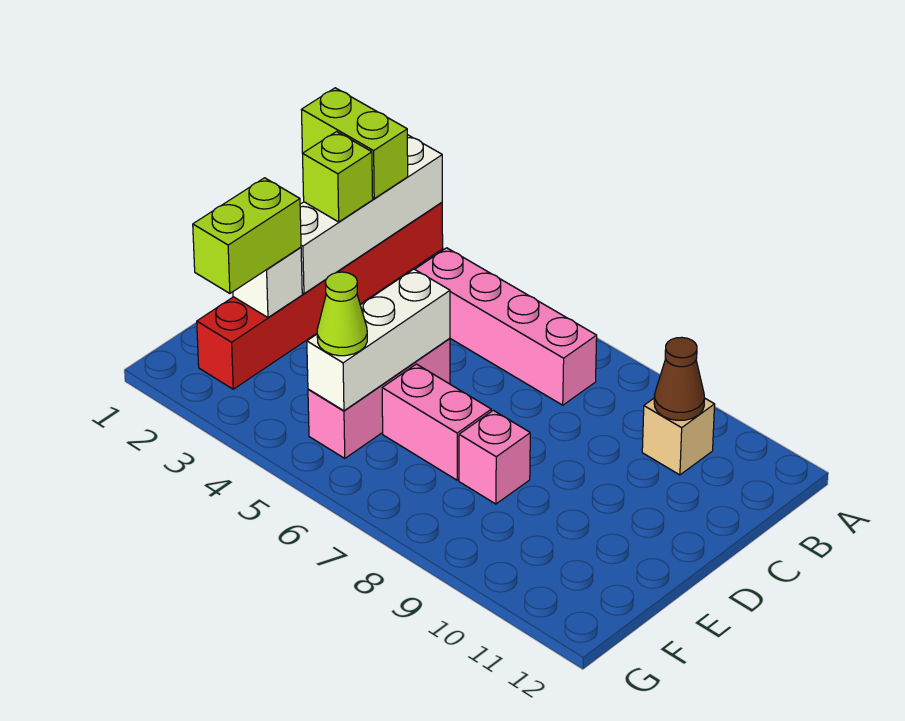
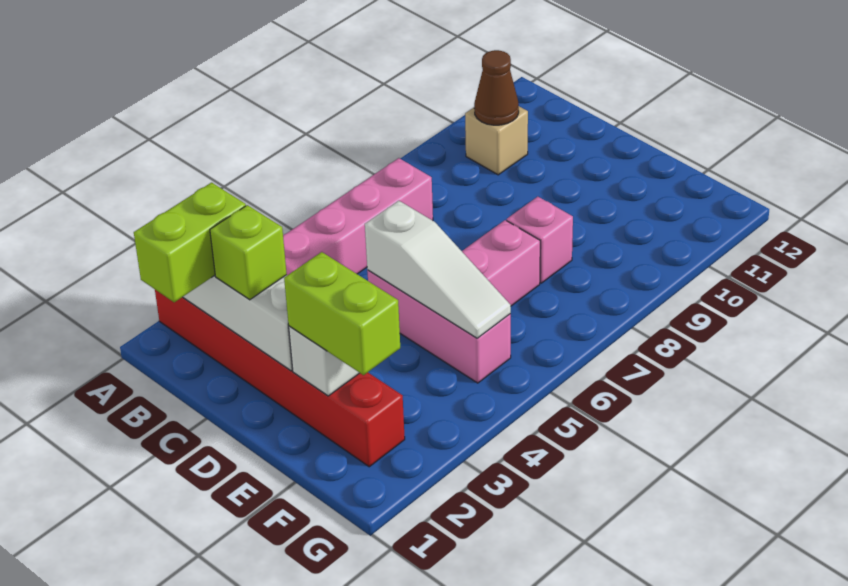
white brick D5:F5 level 2 -> white slope D5:F5 level 2 top D
lime cone F5 level 3 -> none

